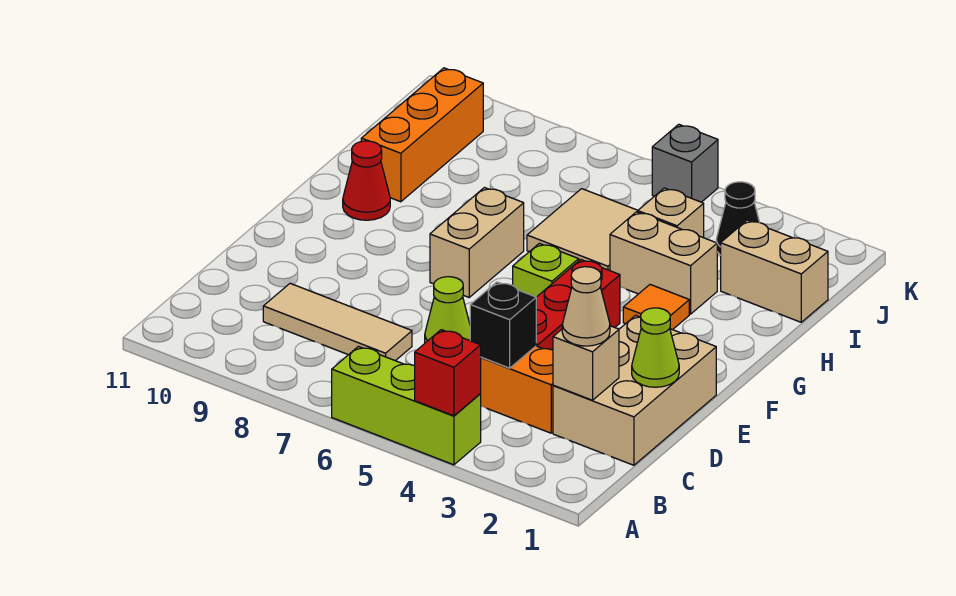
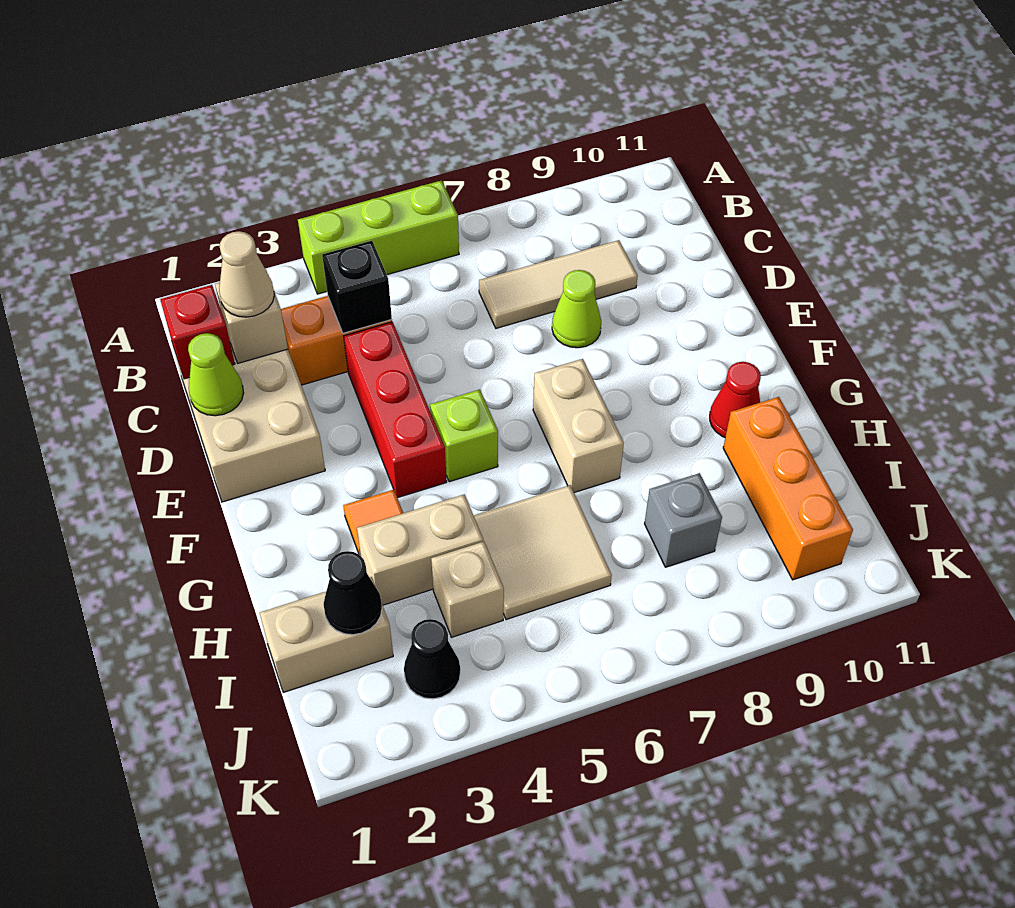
red brick A4 level 2 -> red brick C1 level 2
lime cone D6 level 1 -> lime cone D8 level 1
none -> black cone I2 level 2
grey brick K5 level 1 -> grey brick I8 level 1

